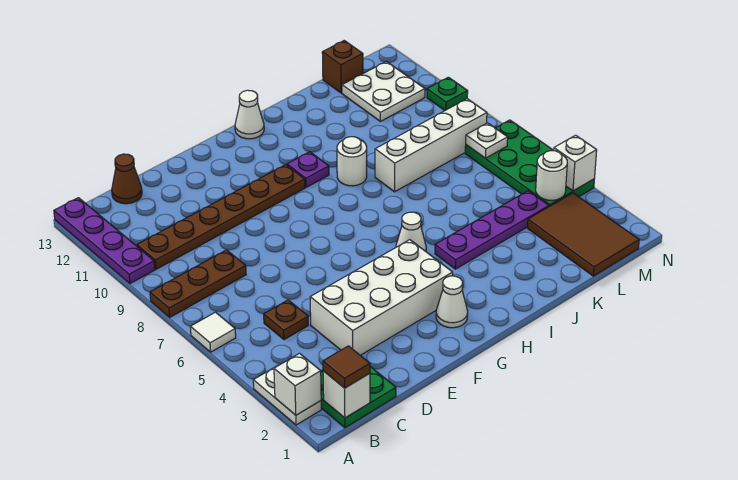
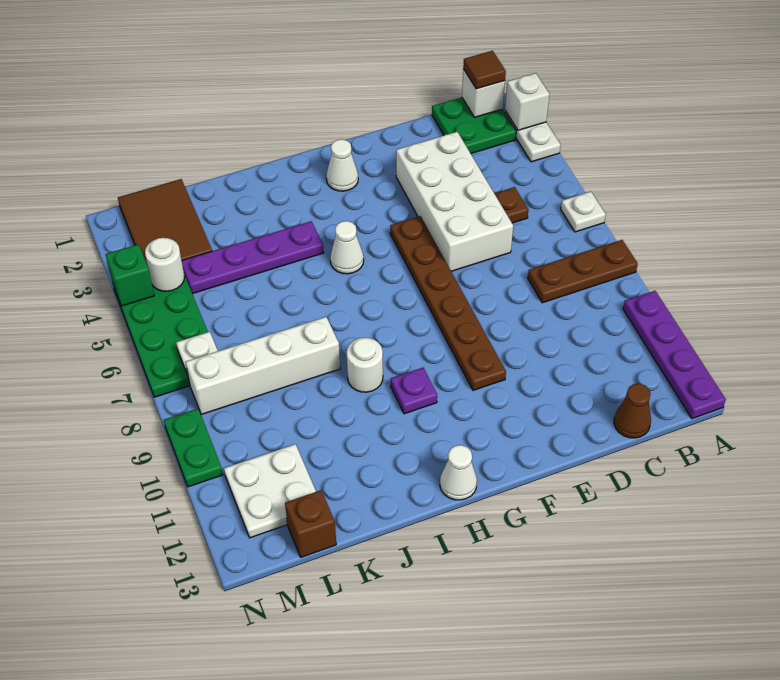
white tile A6 level 1 -> white plate A6 level 1
brown plate B10:G10 level 1 -> brown plate F5:F10 level 1
white brick D3:G4 level 1 -> white brick D3:E6 level 1
white brick N4 level 2 -> green brick N4 level 2
green plate N10 level 1 -> green plate N9:N10 level 1

